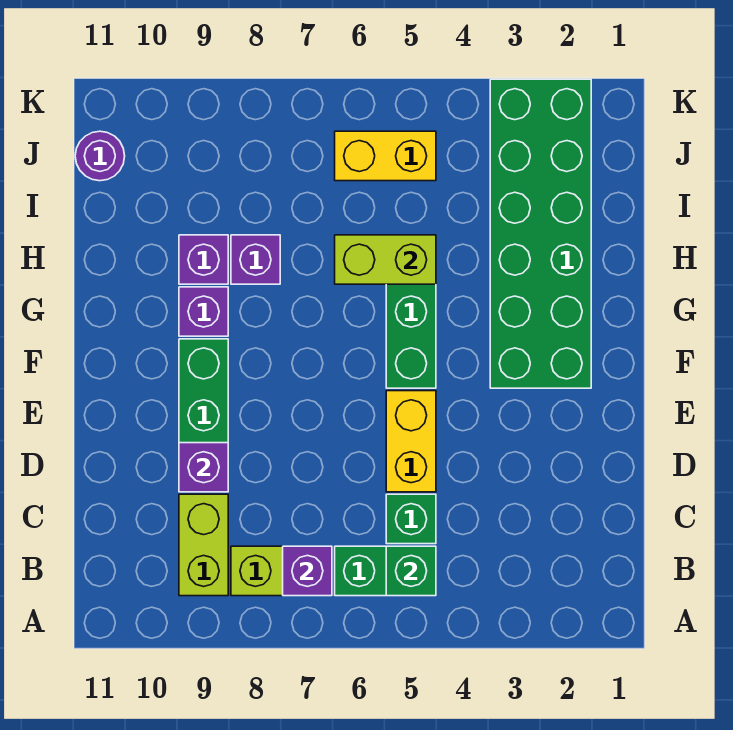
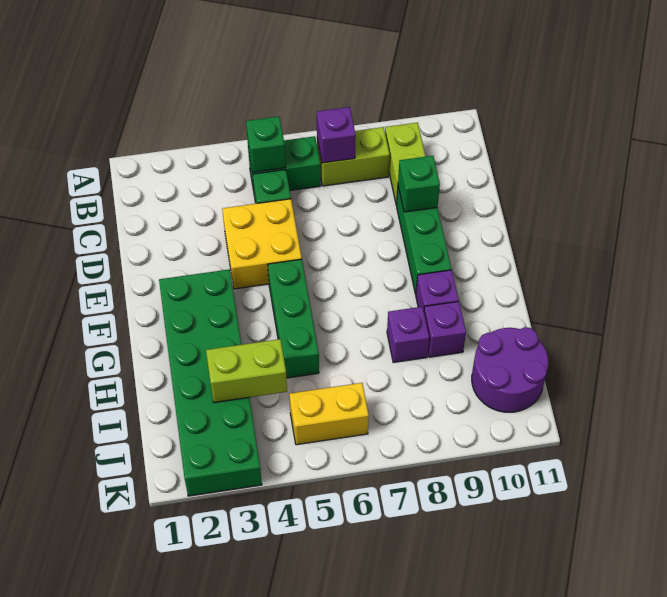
yellow brick D5:E5 level 1 -> yellow brick D4:E5 level 1
purple brick D9 level 2 -> green brick D9 level 2
lime brick H5:H6 level 2 -> lime brick I3:I4 level 2
purple round brick J11 level 1 -> purple round brick I10:J11 level 1

